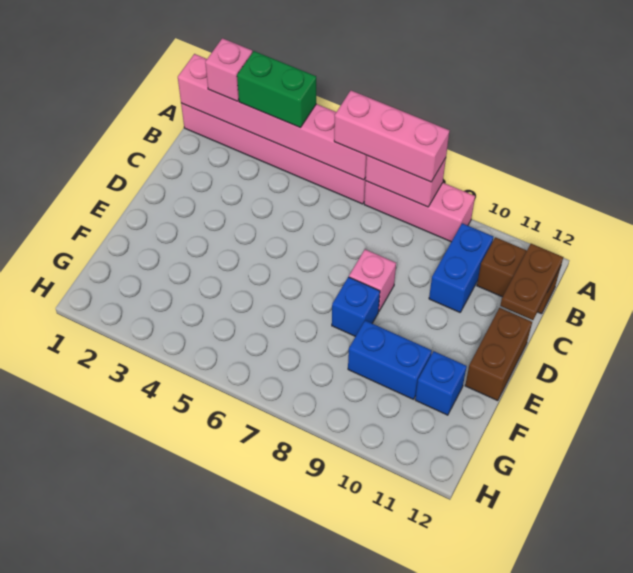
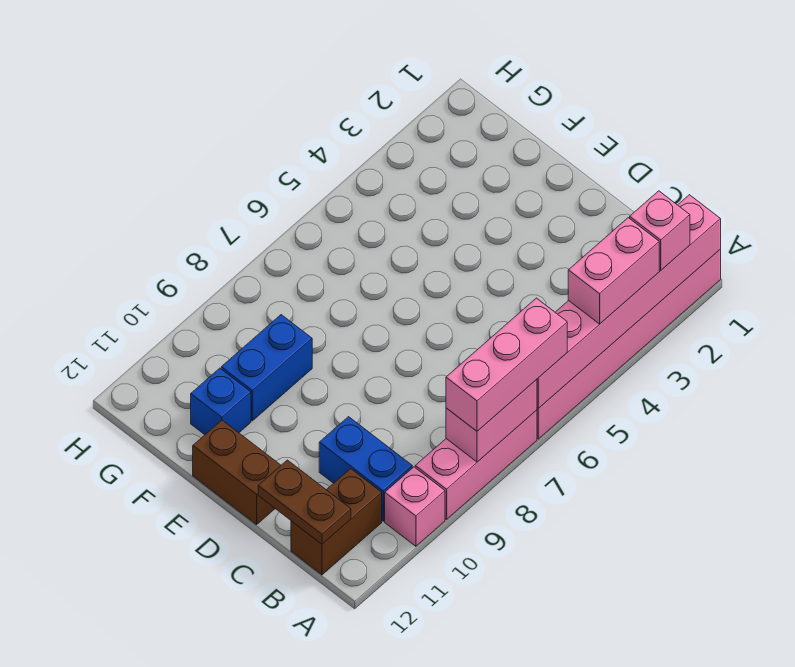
green brick A3:A4 level 3 -> pink brick A3:A4 level 3
pink brick D8 level 1 -> pink brick A10 level 1
blue brick E8 level 1 -> none

